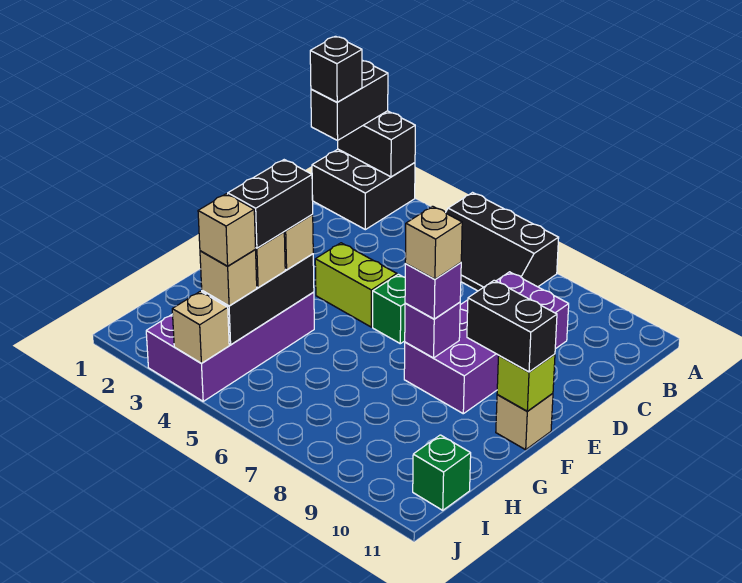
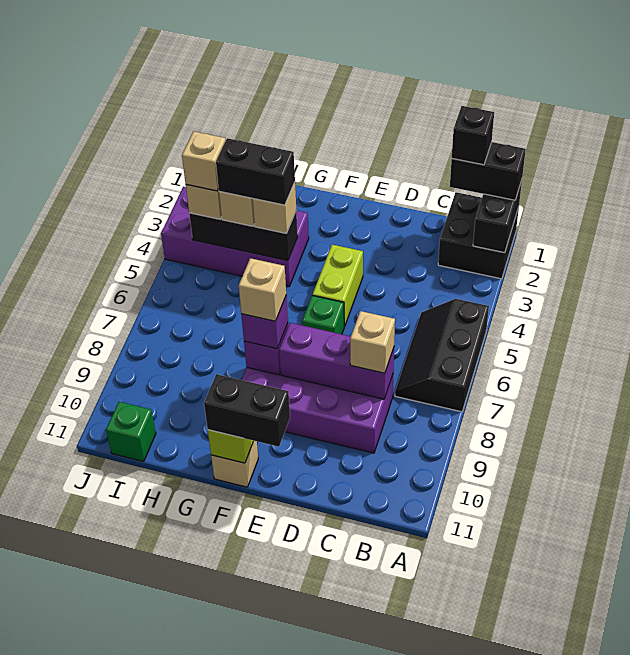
none -> purple brick C8:E8 level 2
black brick F10:F11 level 3 -> black brick E11:F11 level 3
tan brick J4 level 2 -> tan brick C8 level 3

